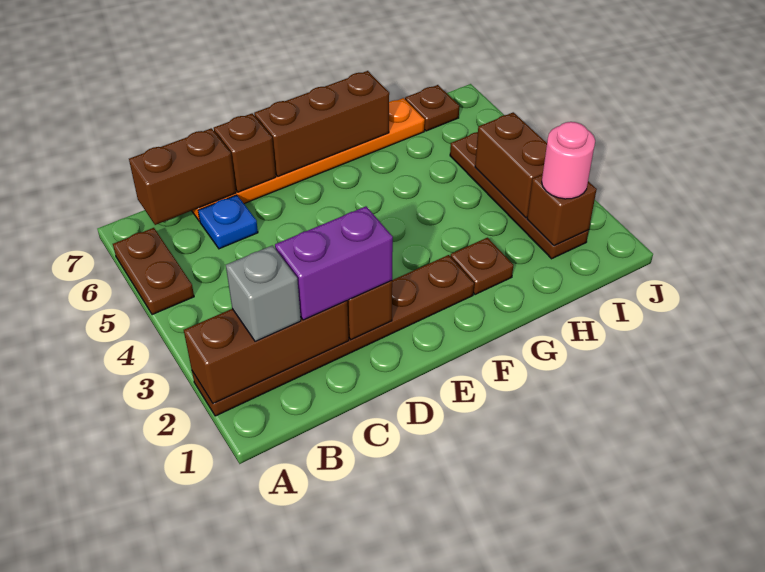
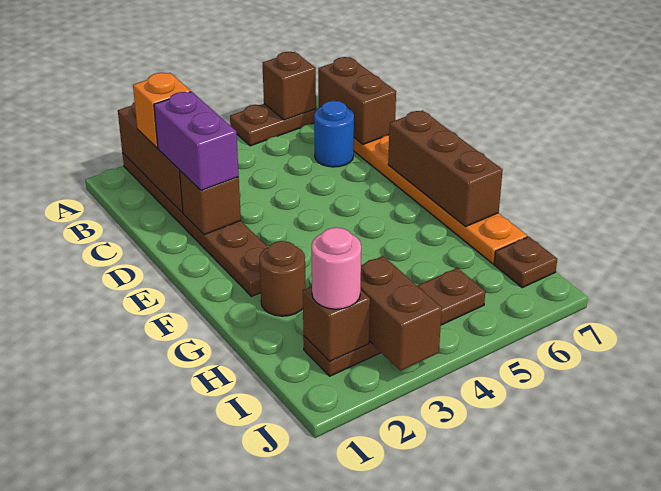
grey brick B2 level 3 -> orange brick B2 level 3
blue plate C6 level 1 -> blue round brick C6 level 1
brown brick D7 level 2 -> brown brick A6 level 2
brown plate G2 level 1 -> brown round brick G2 level 1
brown brick I3:I4 level 2 -> brown brick I3:J3 level 2

